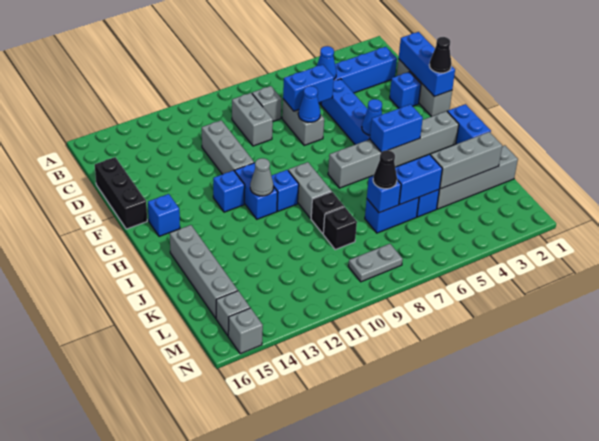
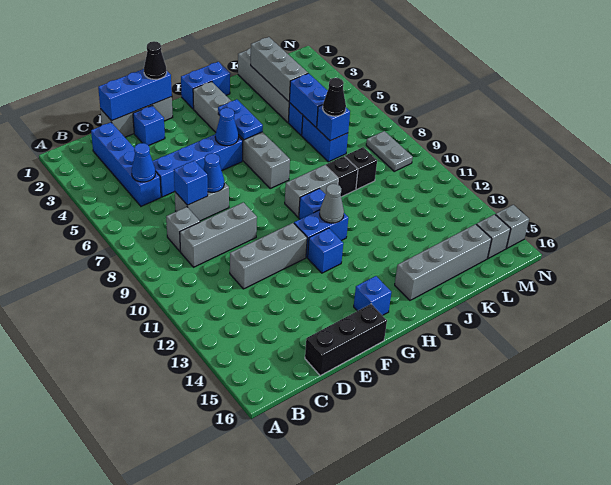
grey brick C9:D9 level 1 -> grey brick C9:E9 level 1
blue brick D6:D7 level 2 -> blue brick D7 level 2
blue brick H4:H5 level 2 -> blue plate H4:H5 level 2

